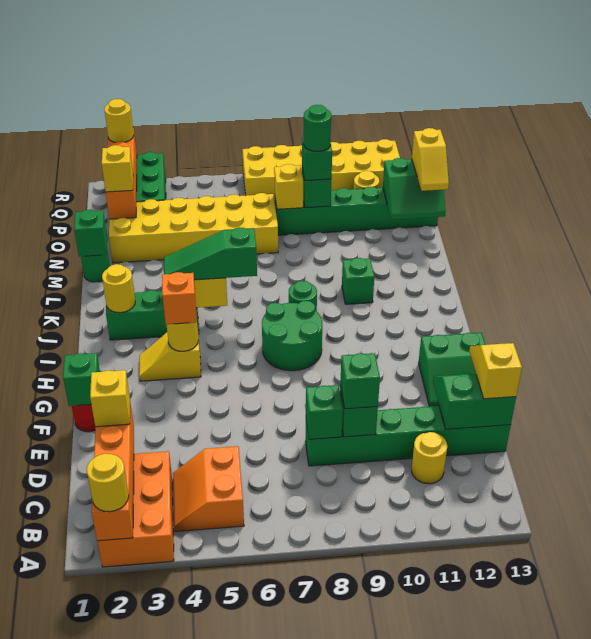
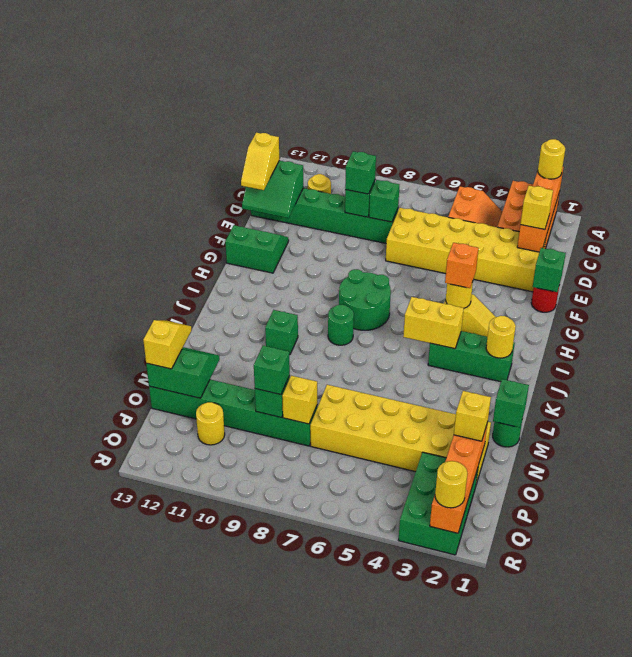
green slope J4:J6 level 3 top 6 -> none
green round brick O9 level 4 -> none
yellow brick Q7:R12 level 1 -> yellow brick D2:E7 level 1

